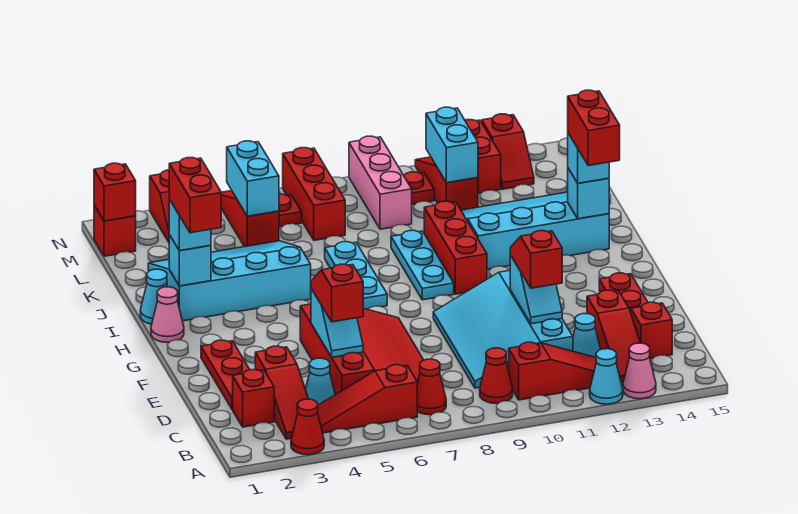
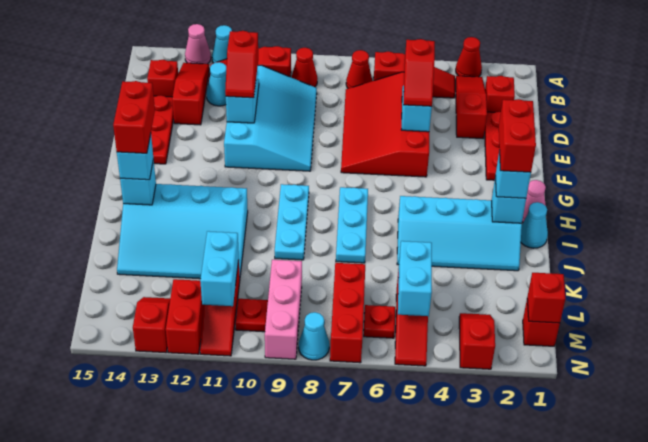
cyan cone C4 level 1 -> cyan cone N8 level 1
red brick H10:J10 level 1 -> none
cyan slope I2:K5 level 1 top I -> cyan slope I2:J5 level 1 top I

